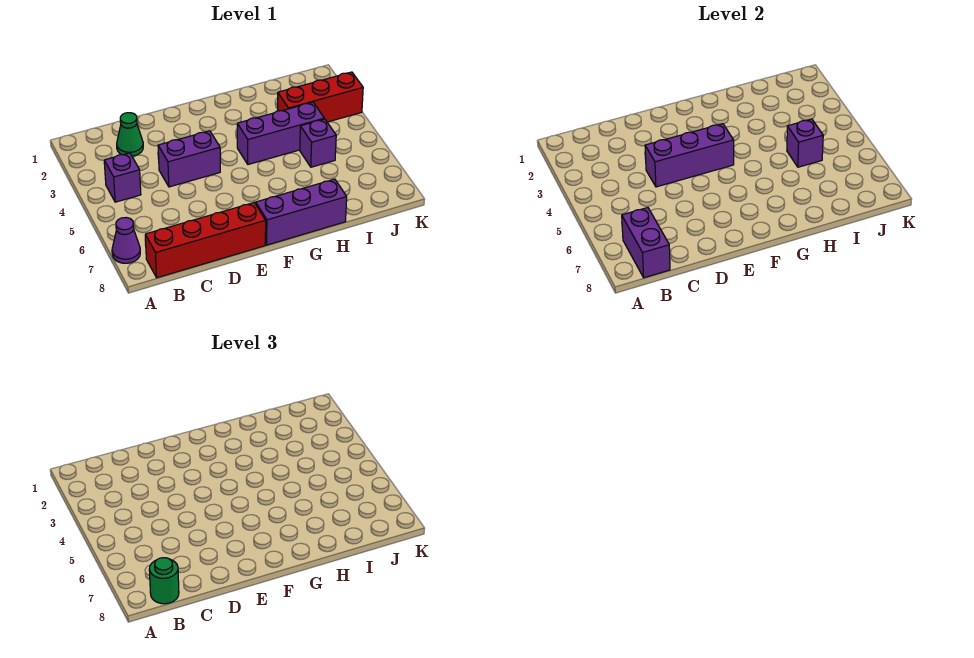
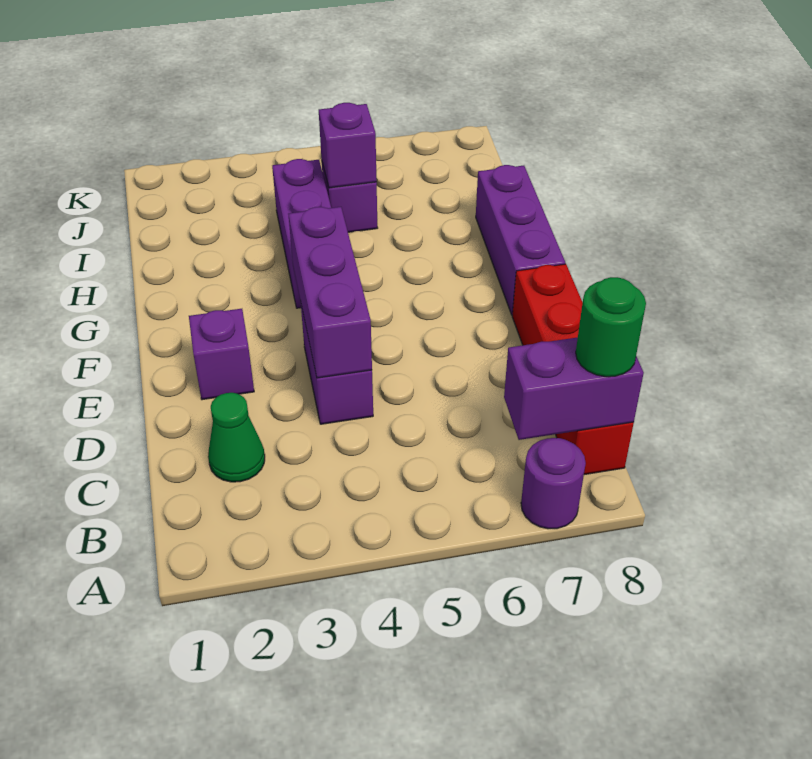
purple cone A7 level 1 -> purple round brick A7 level 1
purple brick B4 level 1 -> purple brick E2 level 1
red brick I3:K3 level 1 -> none

